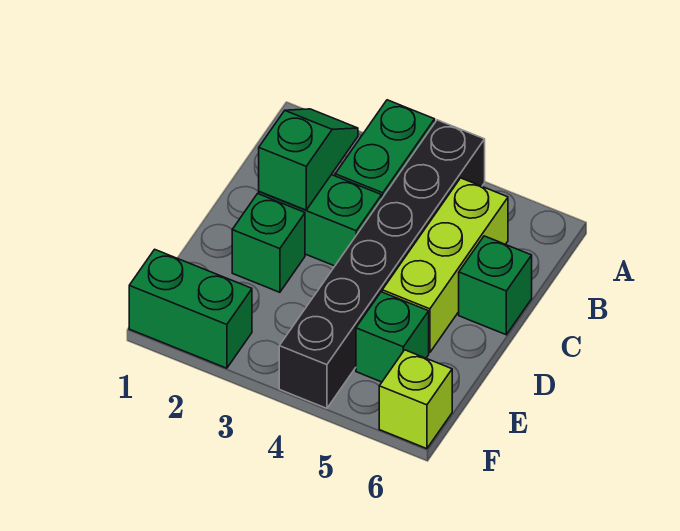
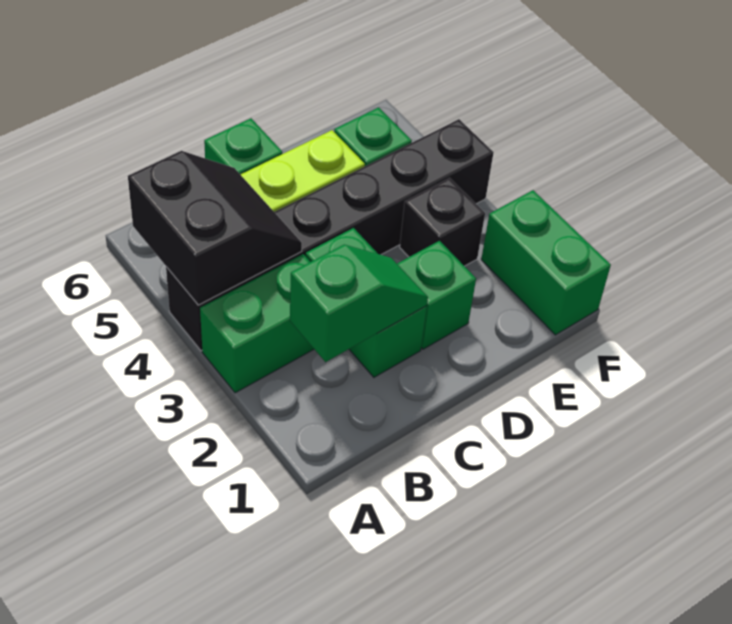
none -> black slope A4:B5 level 2 top A
green slope B2:C2 level 2 top C -> green slope B2:C2 level 2 top B
none -> black brick E3 level 1
lime brick F6 level 1 -> none

